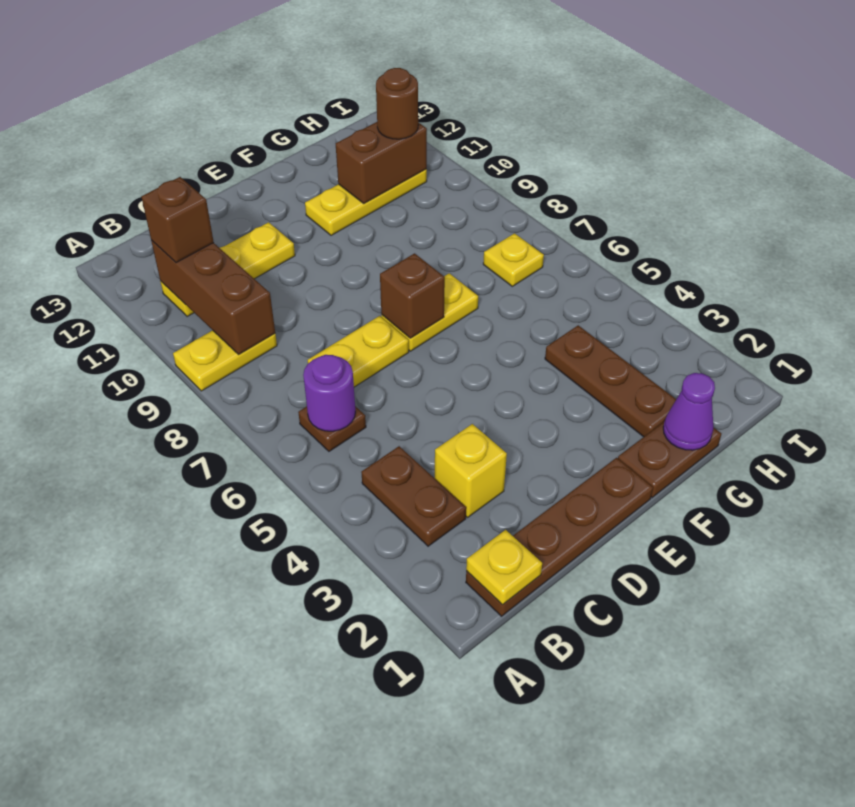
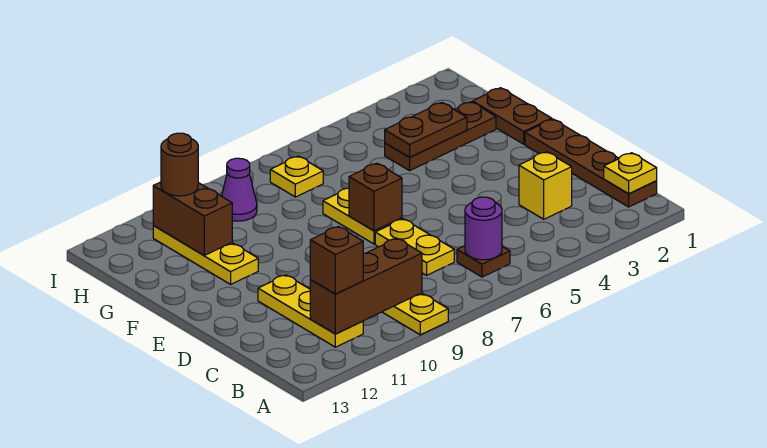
brown plate B3:B4 level 1 -> brown plate G3:G4 level 2
purple cone G1 level 2 -> purple cone H9 level 1

